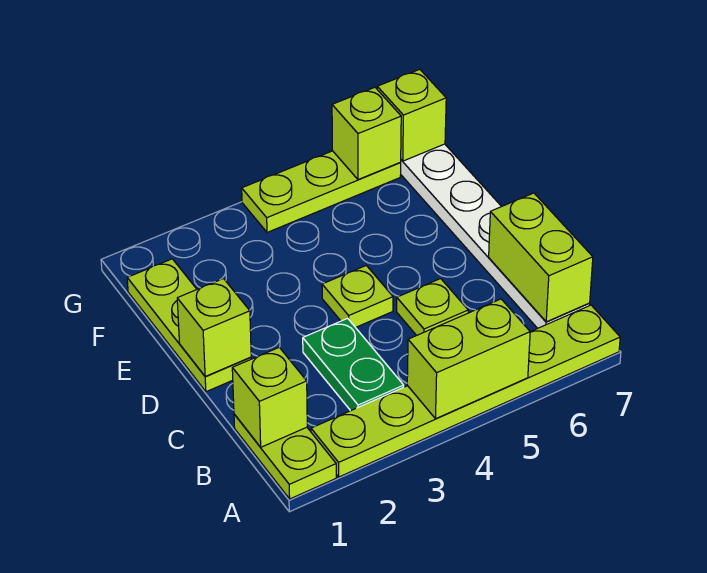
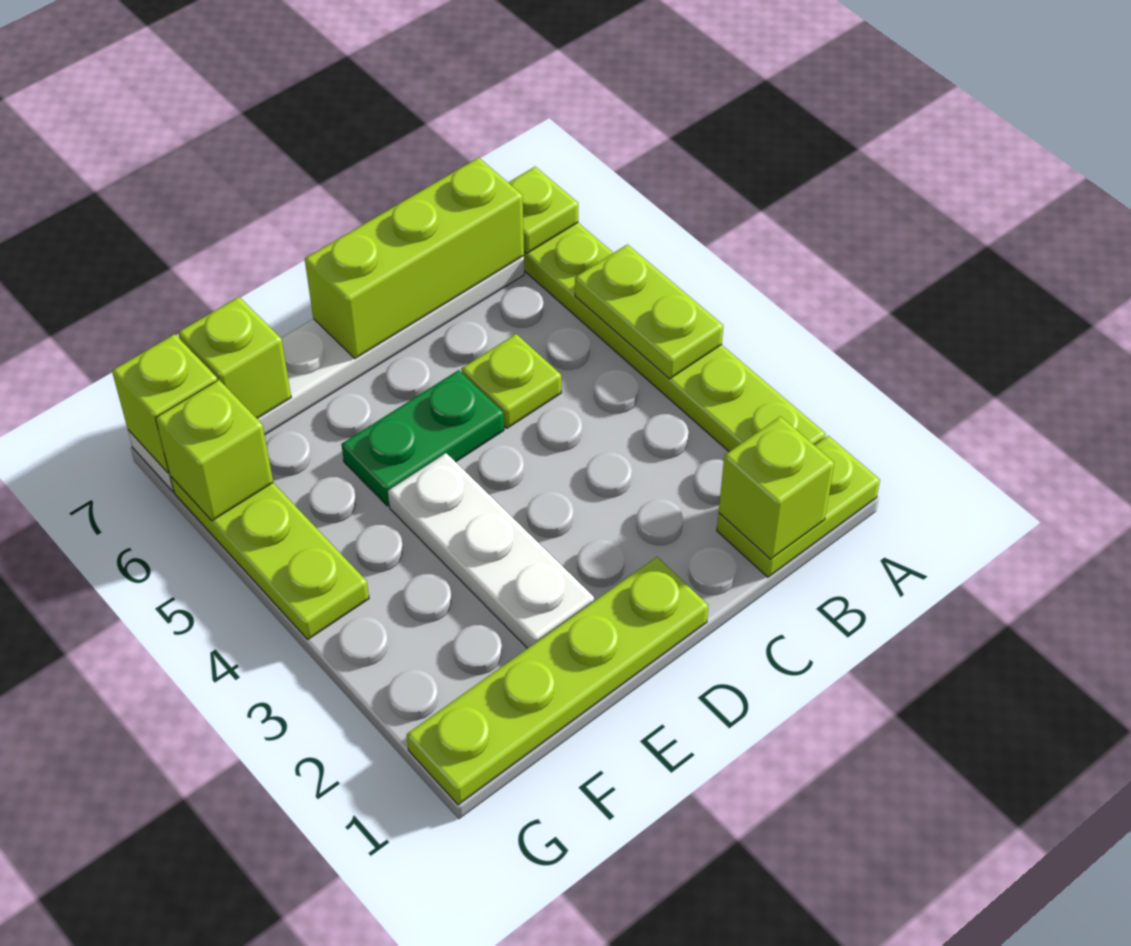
lime brick A4:A5 level 2 -> lime plate A4:A5 level 2
green plate B3:C3 level 1 -> green plate D5:E5 level 1
lime brick B7:C7 level 2 -> lime brick B7:D7 level 2
lime plate D1:F1 level 1 -> lime plate D1:G1 level 1
lime brick D1 level 2 -> lime brick F7 level 2
lime plate D4 level 1 -> lime plate A7 level 2
none -> white plate E2:E4 level 1

